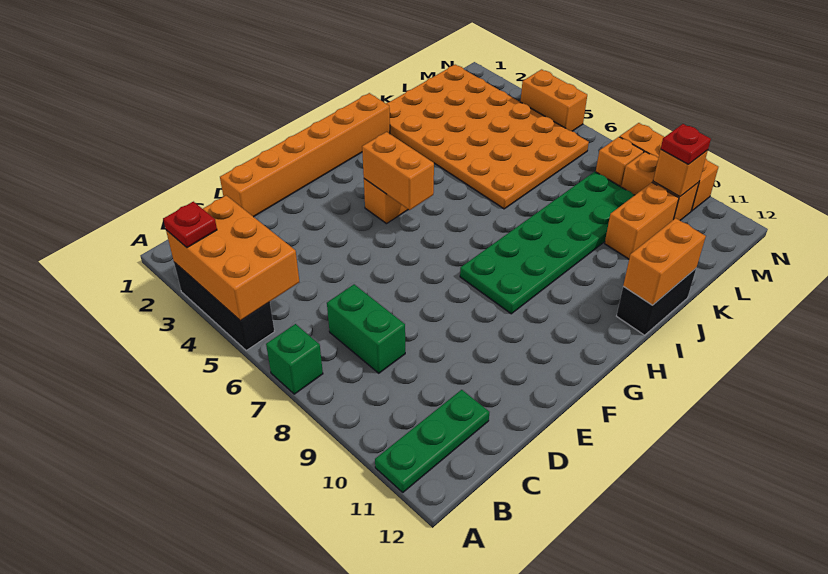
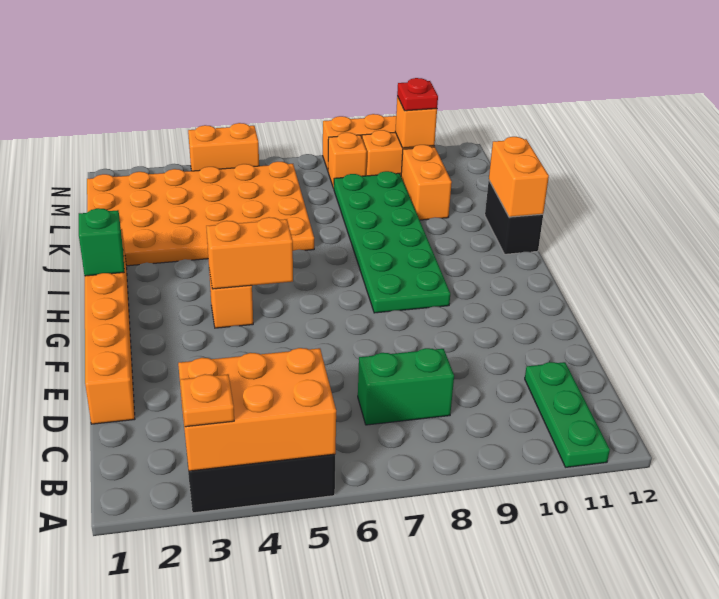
red plate A3 level 3 -> orange plate A3 level 3
green brick A7 level 1 -> green brick H1 level 2

